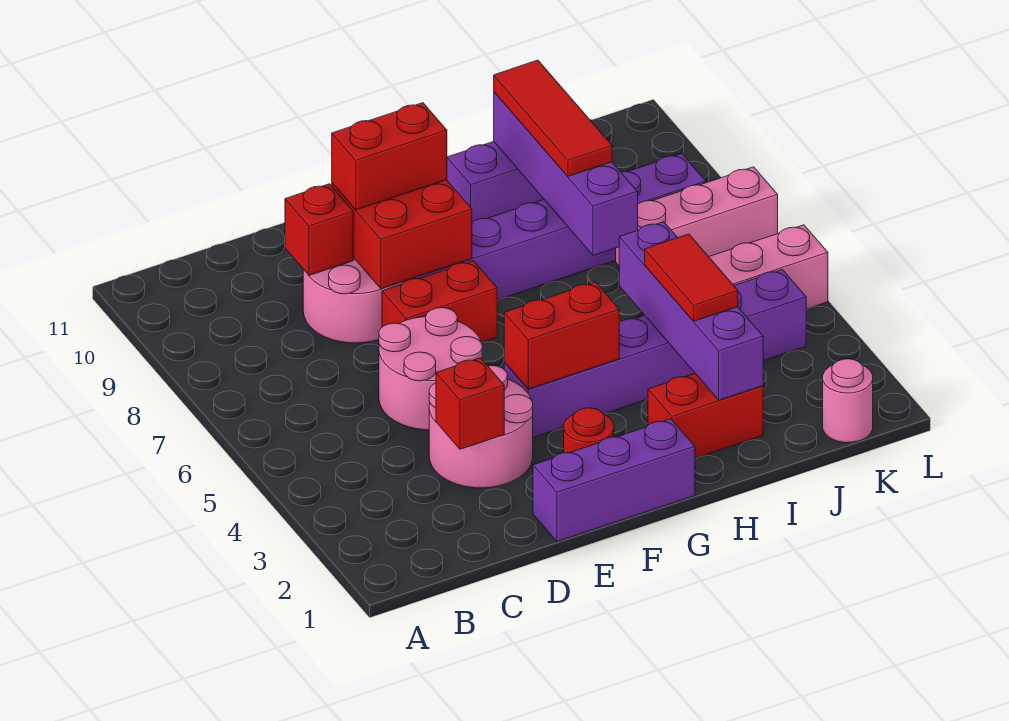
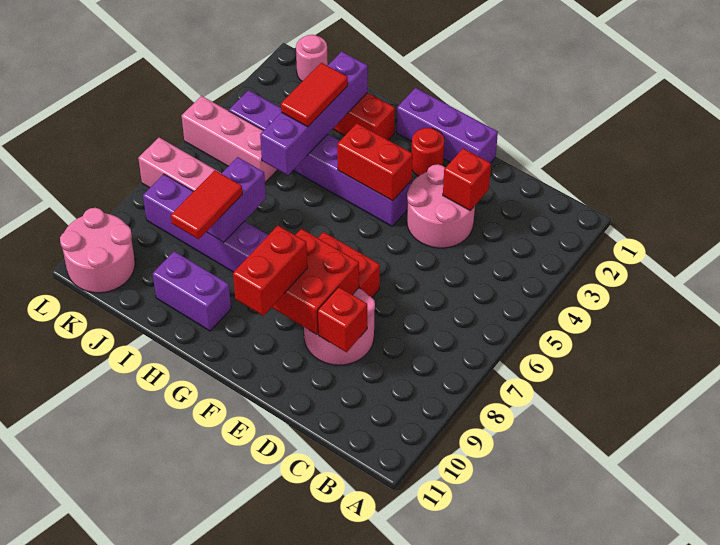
pink round brick D5:E6 level 1 -> pink round brick K10:L11 level 1
red brick E9:F9 level 3 -> red brick F9:F10 level 3
purple brick I7:I10 level 2 -> purple brick I7:I8 level 2
red tile I8:I10 level 3 -> red tile I8:I9 level 3

